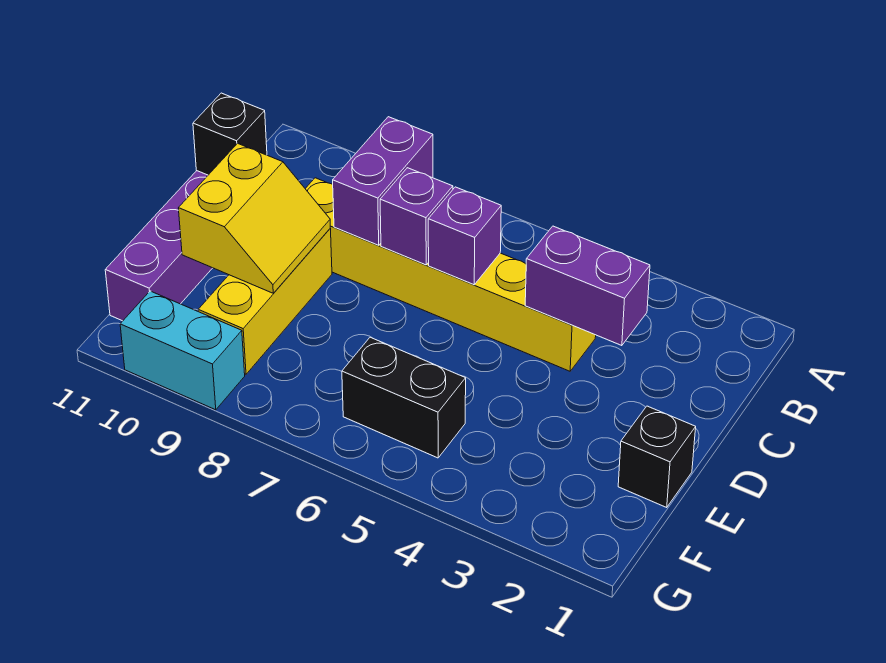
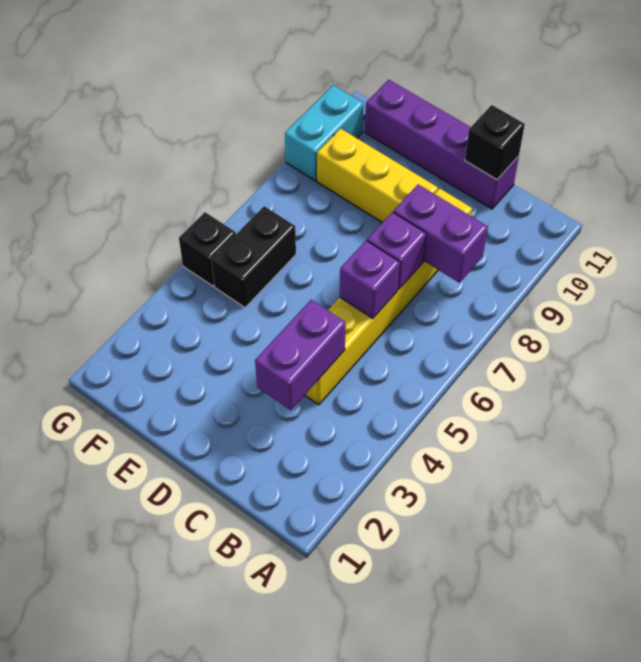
yellow slope D9:E10 level 2 top 10 -> none
black brick E1 level 1 -> black brick G5 level 1

